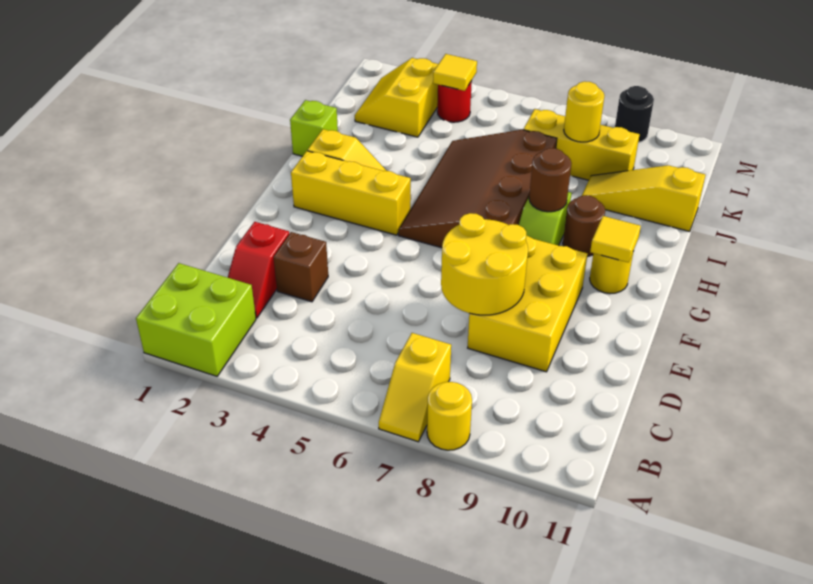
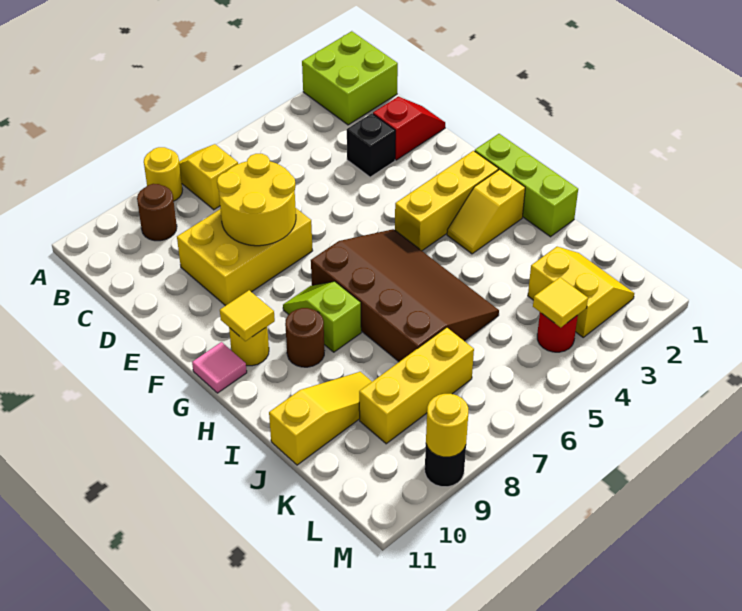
red slope C2:D2 level 1 top D -> red slope D1:D2 level 1 top 2
brown brick D3 level 1 -> black brick D3 level 1
yellow brick D8:F9 level 1 -> yellow brick D7:E9 level 1
none -> pink tile G11 level 1
brown round brick H8 level 2 -> brown round brick B9 level 1
lime brick I1 level 1 -> lime brick G1:I1 level 1
yellow round brick K8 level 2 -> yellow round brick M9 level 2

